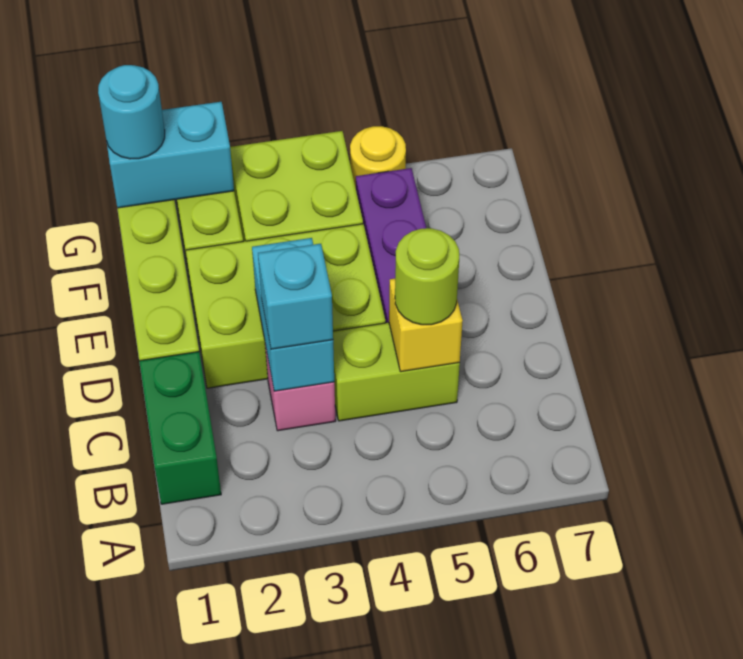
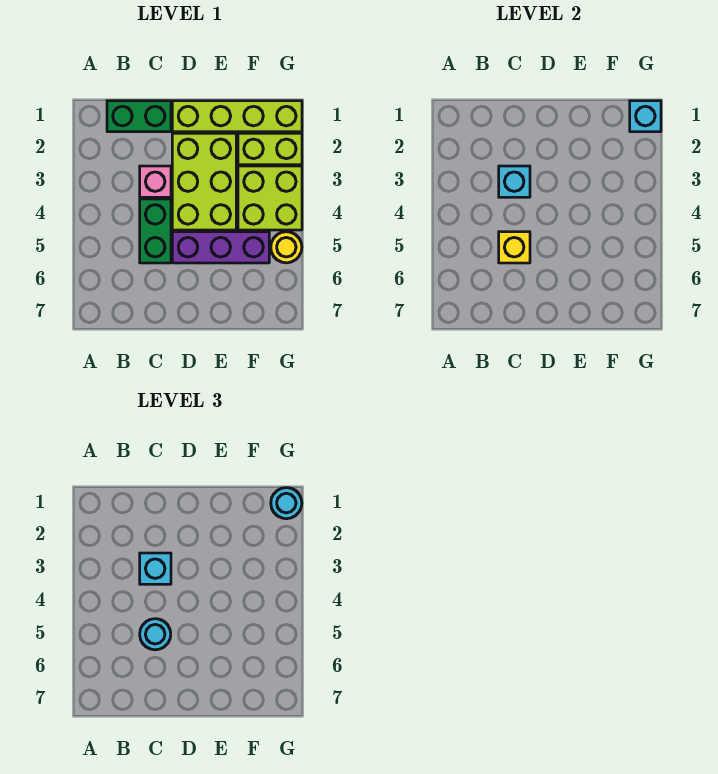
cyan brick C3:D3 level 2 -> cyan brick C3 level 2
lime brick C4:C5 level 1 -> green brick C4:C5 level 1
lime round brick C5 level 3 -> cyan round brick C5 level 3
cyan brick G1:G2 level 2 -> cyan brick G1 level 2

